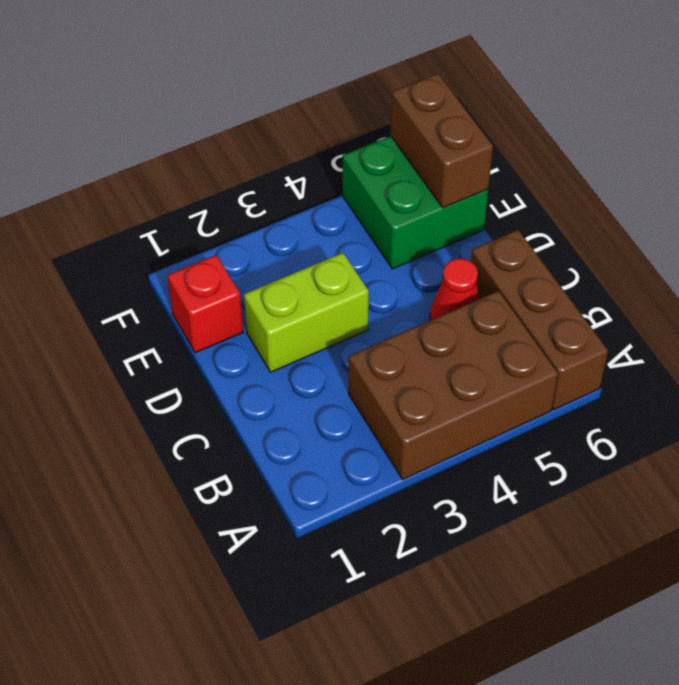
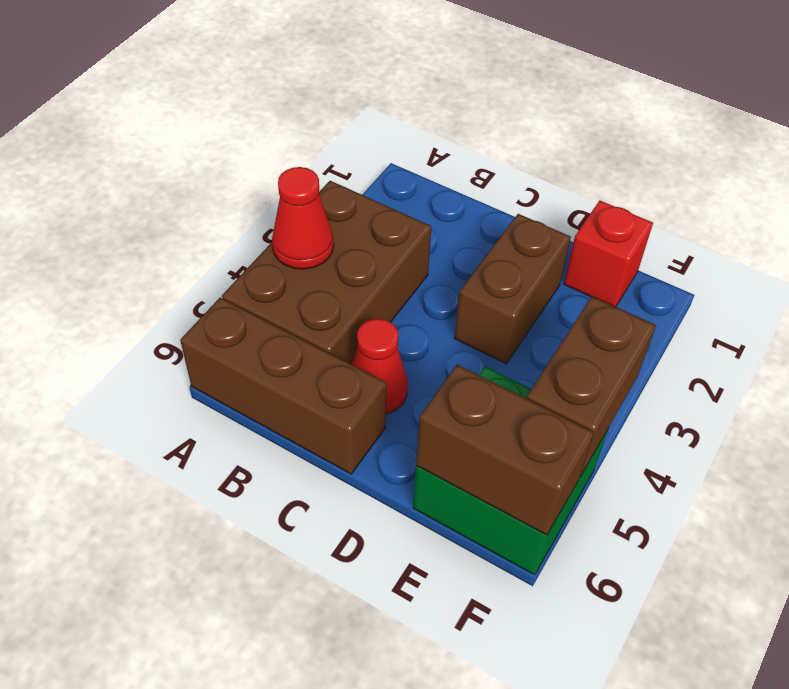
none -> red cone A4 level 2
lime brick D2:D3 level 1 -> brown brick D2:D3 level 1
none -> brown brick F4:F5 level 2

